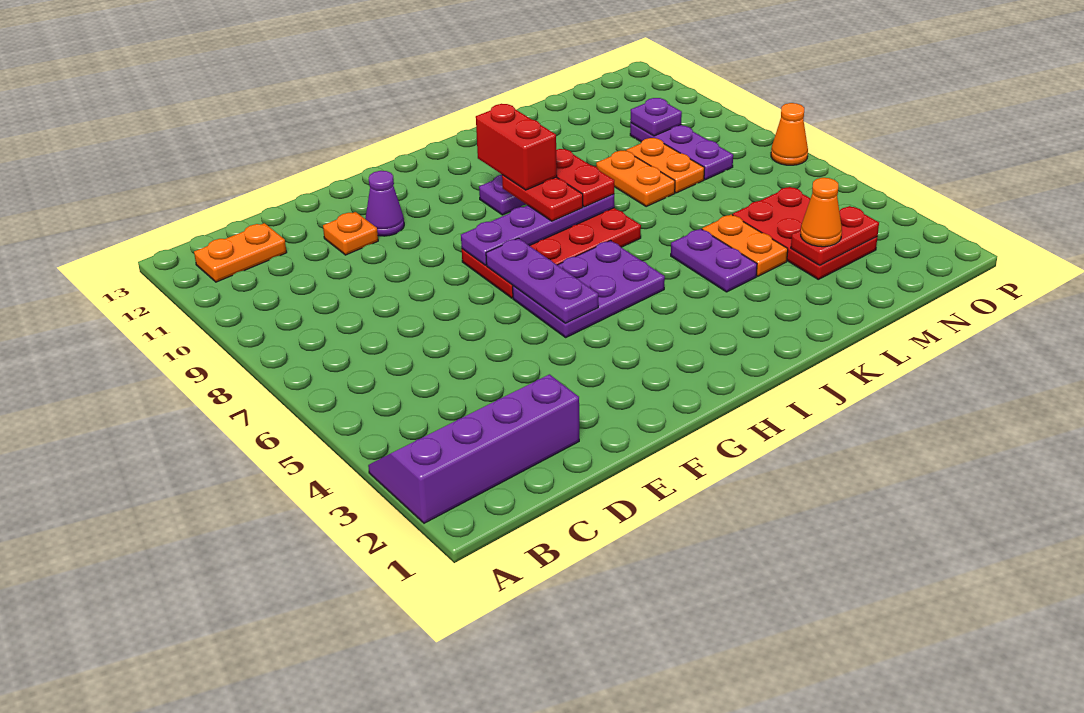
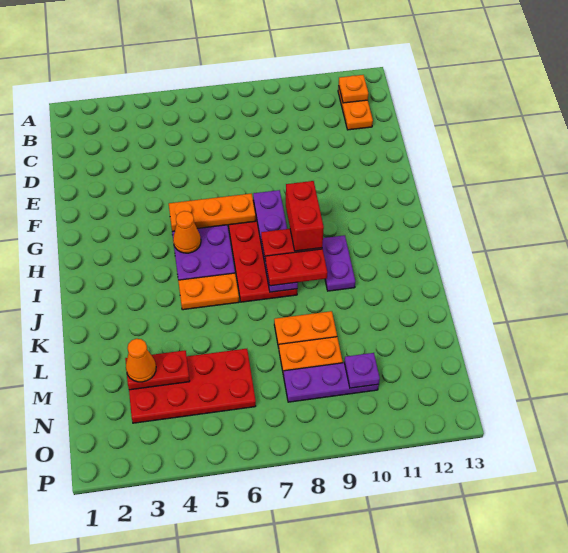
purple slope A2:D3 level 1 top 2 -> none
orange plate E11 level 1 -> orange plate B12 level 2
purple cone F11 level 1 -> none
purple plate G5:G7 level 2 -> orange plate G5:G7 level 2
red brick I9:I10 level 4 -> red brick H9:I9 level 4
purple plate K4:K5 level 1 -> none
orange plate L4:L5 level 1 -> orange plate J5:J6 level 1
red plate M3:N5 level 1 -> red plate M3:N6 level 1
red plate M3:N3 level 2 -> red plate M3:M4 level 2
orange cone P7 level 1 -> orange cone H5 level 2

